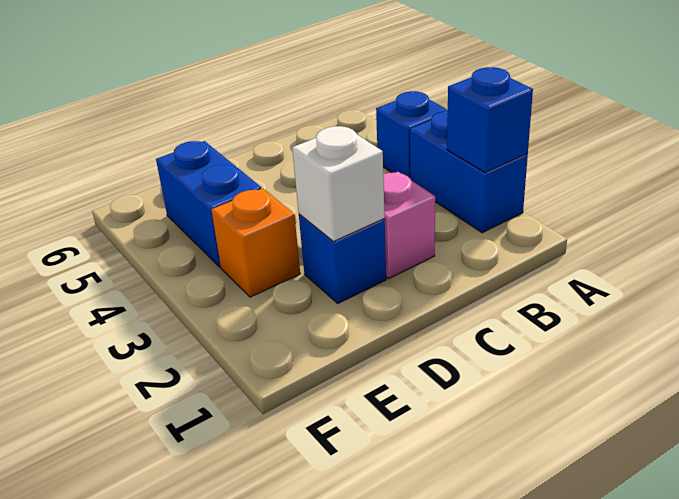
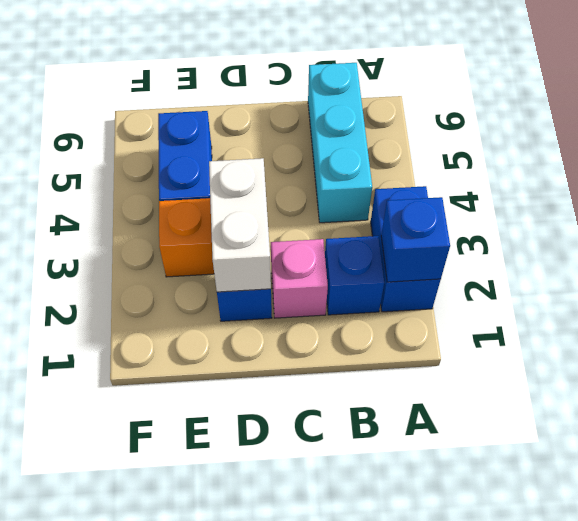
blue brick A4 level 1 -> blue brick B2 level 1
none -> cyan brick B4:B6 level 1
white brick D2 level 2 -> white brick D2:D3 level 2

